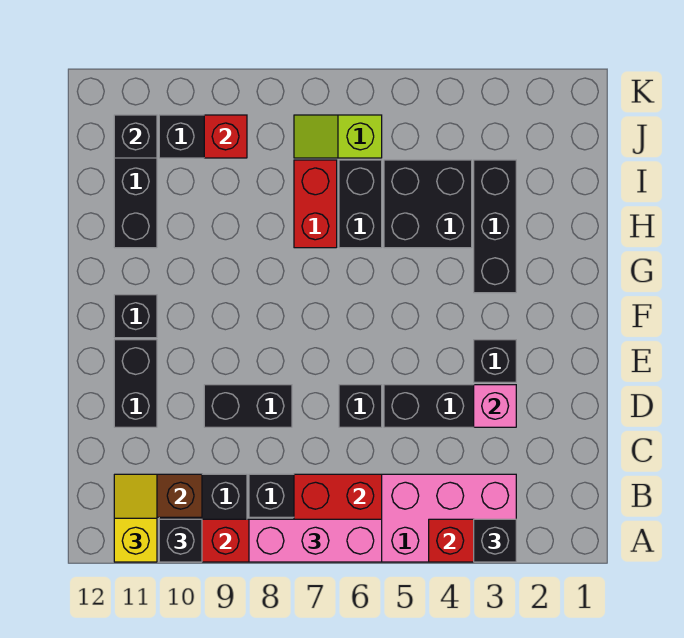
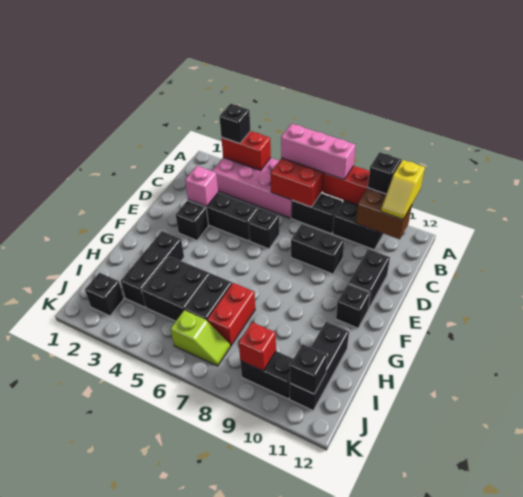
none -> black brick J2 level 1

